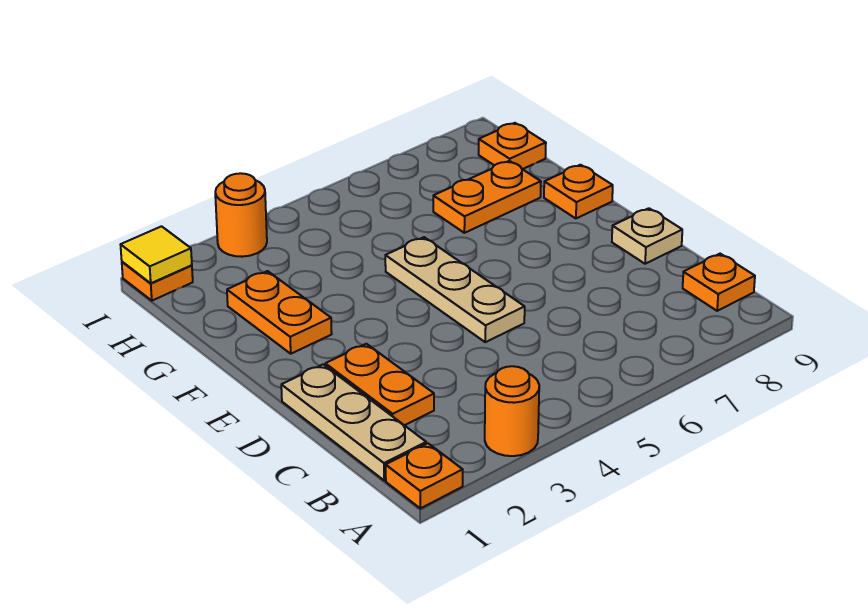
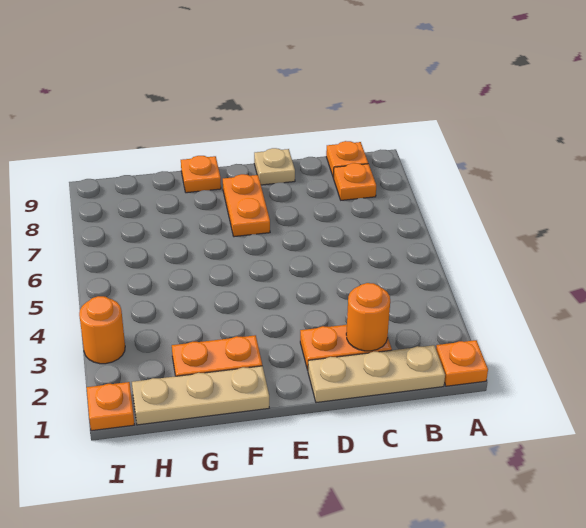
orange round brick A3 level 1 -> orange round brick C2 level 2
tan plate D5:F5 level 1 -> tan plate F1:H1 level 1
orange plate G7:G8 level 1 -> orange plate E7:E8 level 1
orange plate H9 level 1 -> orange plate B8 level 1
yellow tile I1 level 2 -> none

